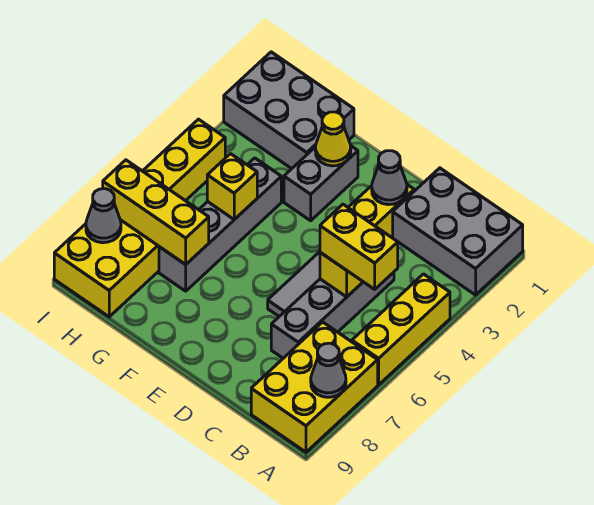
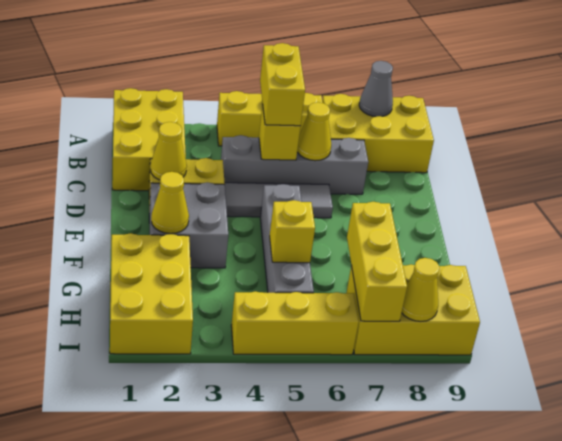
grey brick A1:C2 level 1 -> yellow brick A1:C2 level 1
none -> yellow cone C6 level 2
grey cone D2 level 2 -> yellow cone D2 level 2
grey brick F2:F3 level 1 -> grey brick E2:F3 level 1
grey brick G1:I2 level 1 -> yellow brick G1:I2 level 1
grey brick G4:G7 level 1 -> grey brick E5:H5 level 1
grey cone I8 level 2 -> yellow cone I8 level 2

